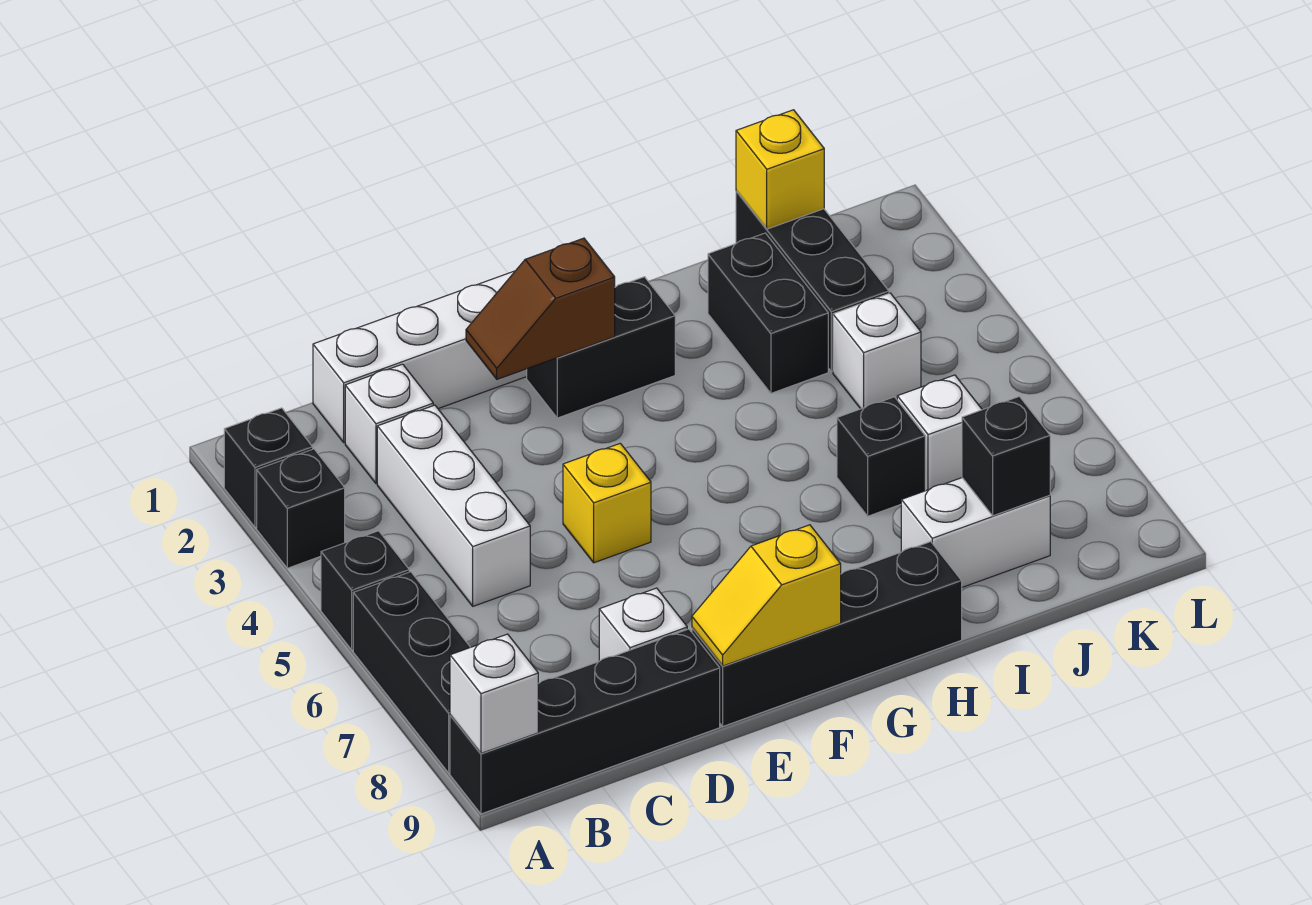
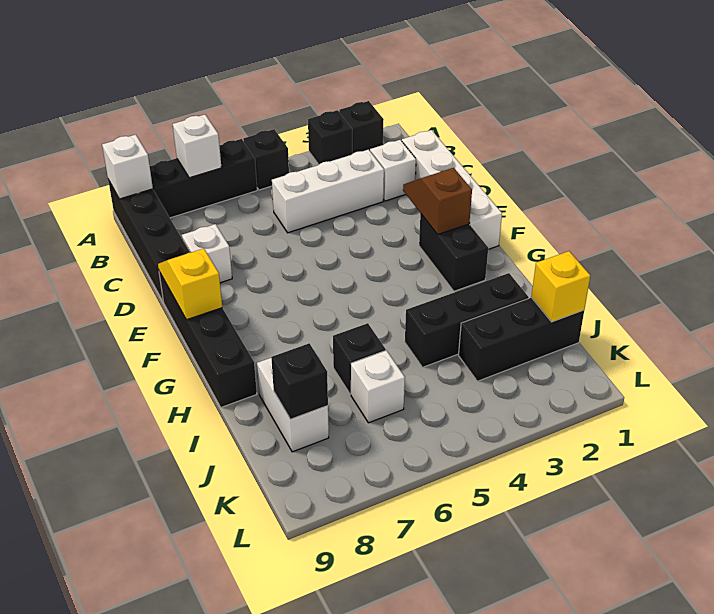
yellow brick E5 level 1 -> none
black brick I2:I3 level 1 -> black brick I2:I4 level 1
white brick J4 level 1 -> white brick A7 level 2

